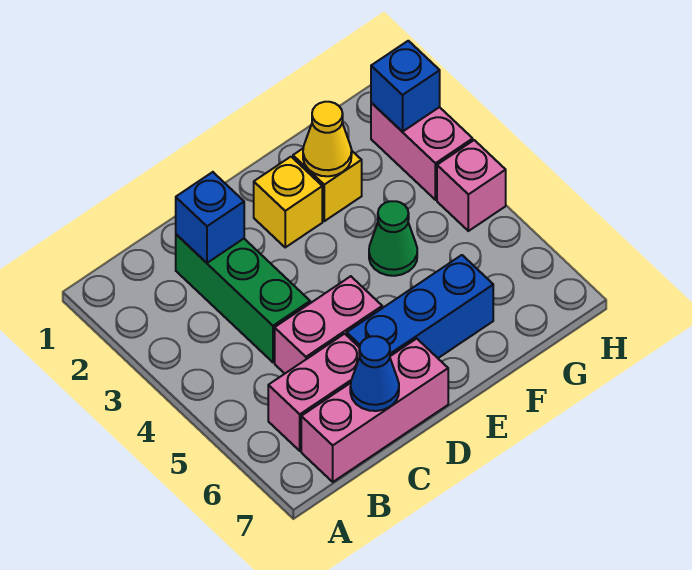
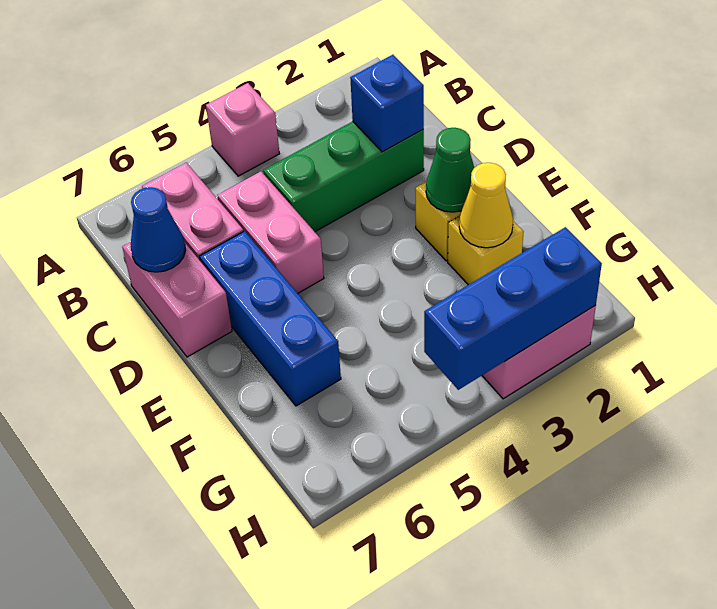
pink brick B7:D7 level 1 -> pink brick C7:D7 level 1
green cone F4 level 1 -> green cone E2 level 2
blue brick H2 level 2 -> blue brick H2:H4 level 2
pink brick H4 level 1 -> pink brick A4 level 1

